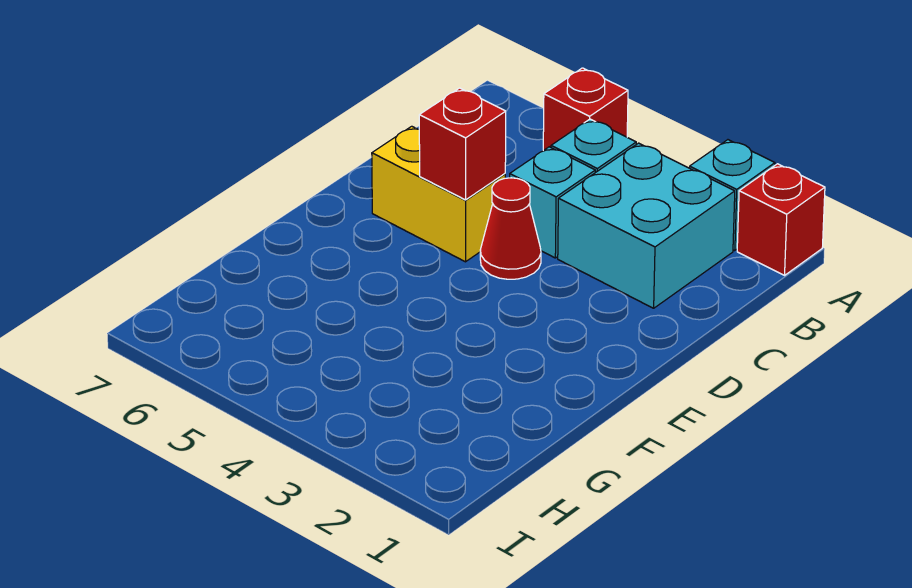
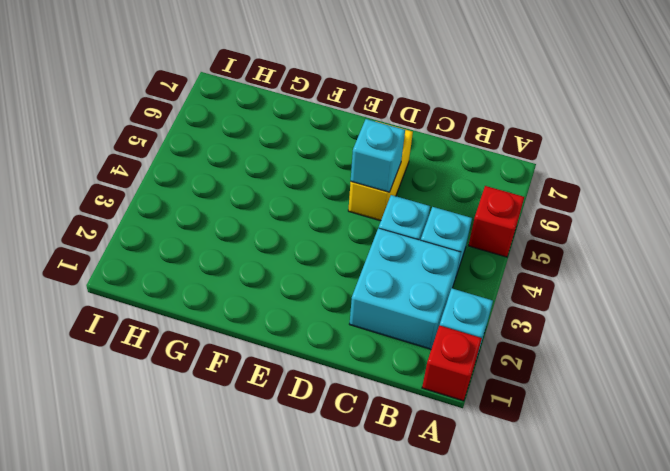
red cone D4 level 1 -> none
red brick D5 level 2 -> cyan brick D5 level 2

